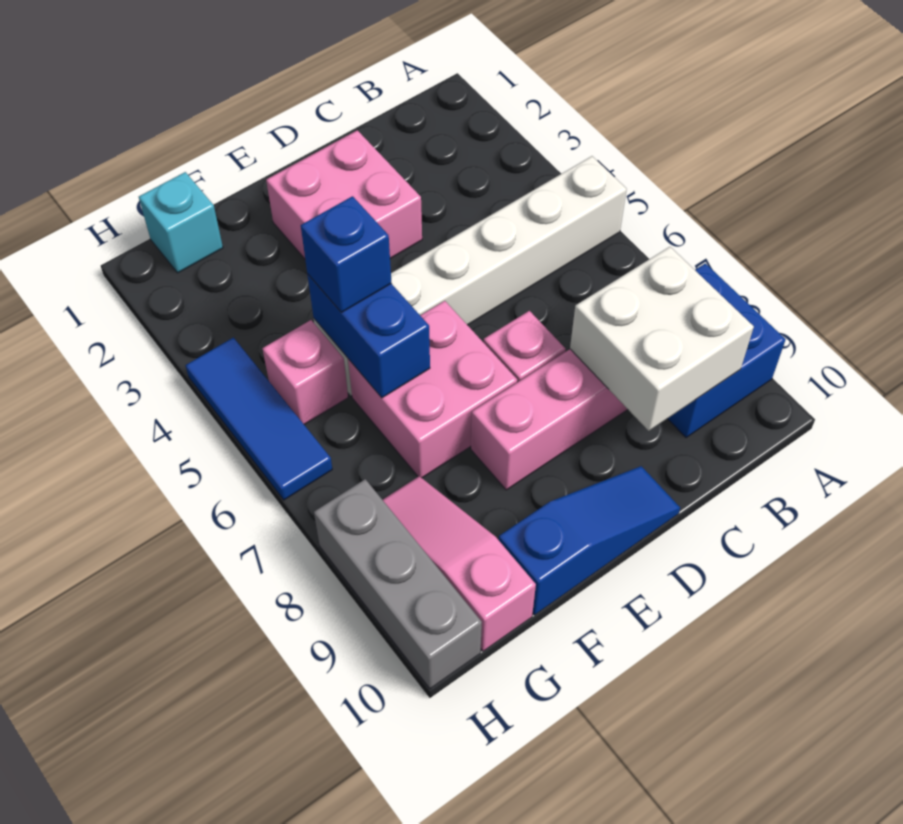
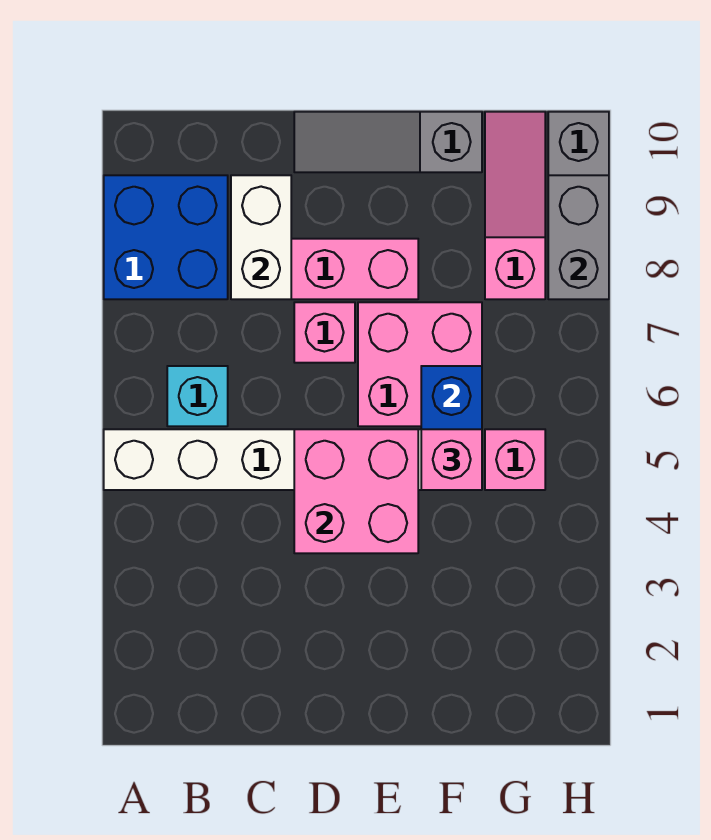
white brick B8:C9 level 2 -> white brick C8:C9 level 2
pink brick D2:E3 level 1 -> pink brick D4:E5 level 2
blue slope D10:F10 level 1 top F -> grey slope D10:F10 level 1 top F
blue brick F5 level 3 -> pink brick F5 level 3
cyan brick G1 level 1 -> cyan brick B6 level 1
pink slope G8:G10 level 1 top 10 -> pink slope G8:G10 level 1 top 8
blue tile H4:H6 level 1 -> none
none -> grey brick H8:H9 level 2

